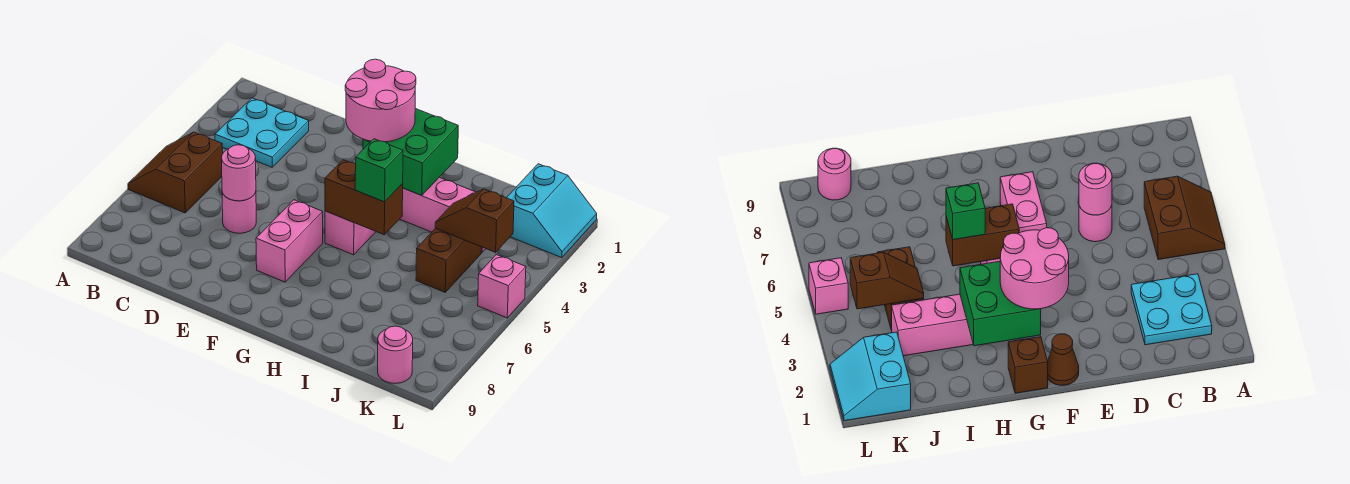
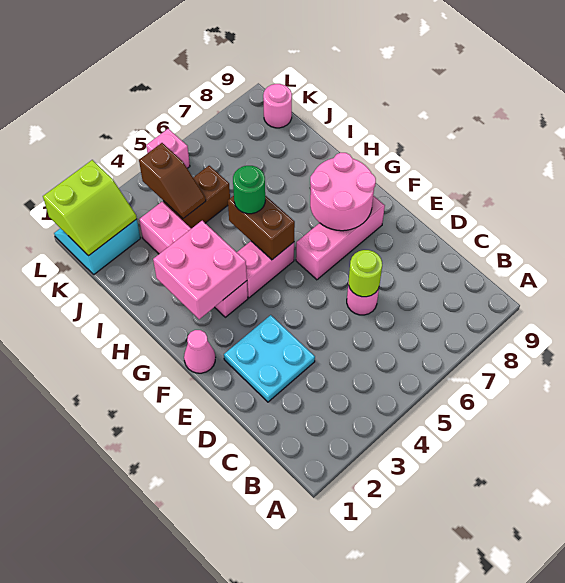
brown slope A5:B6 level 1 top B -> none
cyan plate B2:C3 level 1 -> cyan plate D2:E3 level 1
pink round brick D6 level 2 -> lime round brick D6 level 2
brown cone F1 level 1 -> pink cone F1 level 1
pink round brick F2:G3 level 3 -> pink round brick F7:G8 level 2
pink brick F6:F7 level 1 -> pink brick F6:F8 level 1
brown brick G1 level 1 -> none
green brick G2:H3 level 2 -> pink brick G2:H3 level 2
green brick H5 level 3 -> green round brick H5 level 3
none -> lime slope K1:L2 level 2 top L

